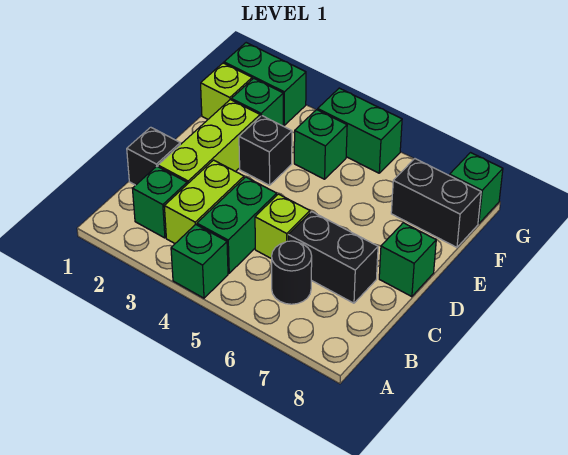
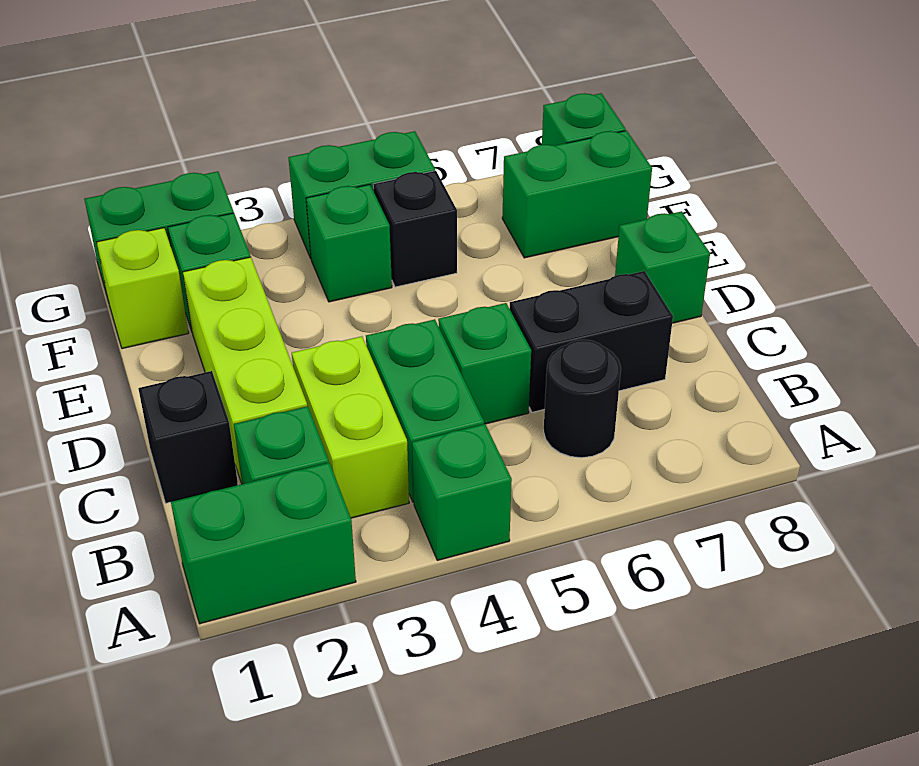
none -> green brick A1:A2 level 1
lime brick C5 level 1 -> green brick C5 level 1
black brick E3 level 1 -> black brick F5 level 1
black brick F7:F8 level 1 -> green brick F7:F8 level 1

